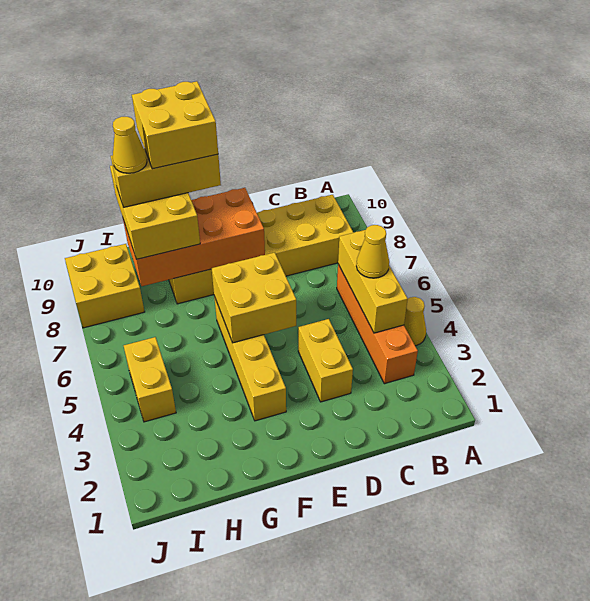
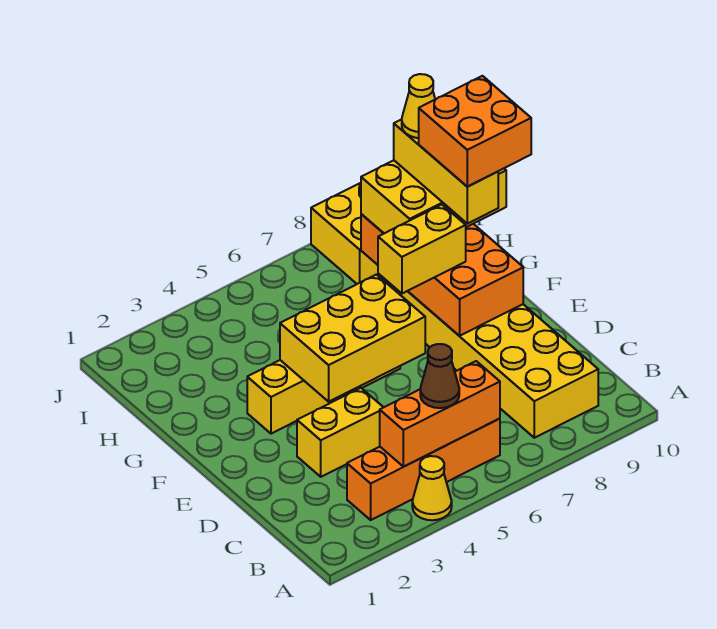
yellow brick B4:B6 level 2 -> orange brick B4:B6 level 2
yellow cone B5 level 3 -> brown cone B5 level 3
yellow brick E5:F6 level 2 -> yellow brick E4:F6 level 2
yellow brick F9:G10 level 5 -> orange brick F9:G10 level 5
yellow brick I4:I5 level 1 -> yellow brick F7:F8 level 3

